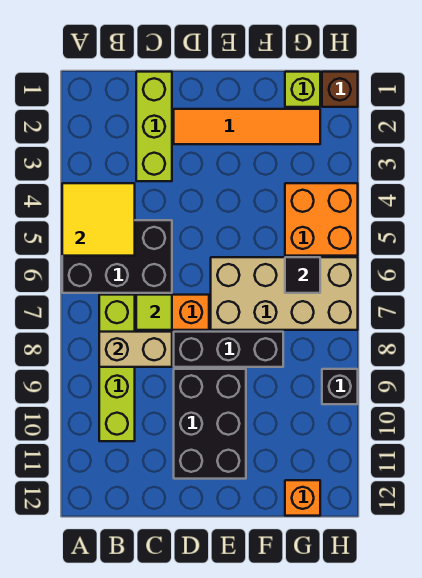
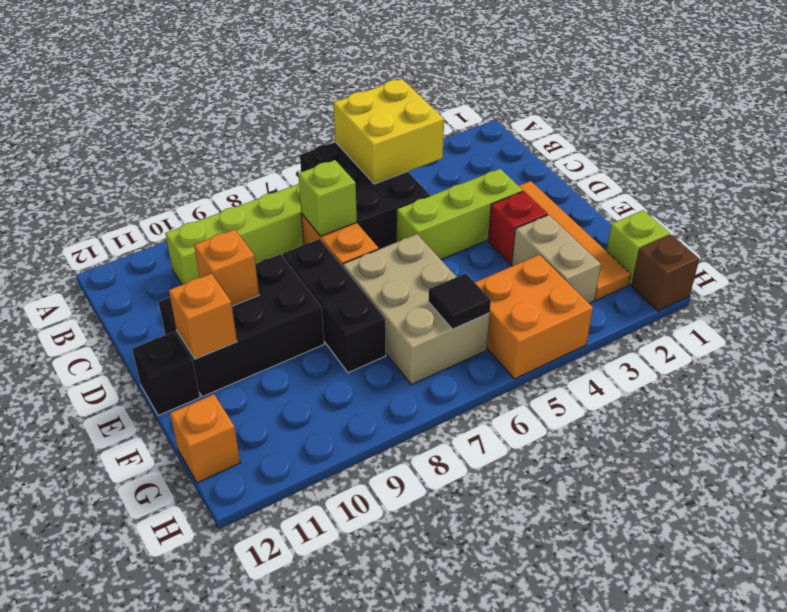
yellow tile A4:B5 level 2 -> yellow brick A4:B5 level 2
tan brick B8:C8 level 2 -> tan brick F3:G3 level 1
lime brick C1:C3 level 1 -> lime brick D3:D5 level 1
lime tile C7 level 2 -> lime brick C7 level 2
none -> orange brick D10 level 2
none -> red brick E3 level 1
tan brick E6:H7 level 1 -> tan brick E6:G7 level 1
none -> orange brick E11 level 2
black brick H9 level 1 -> black brick E12 level 1

